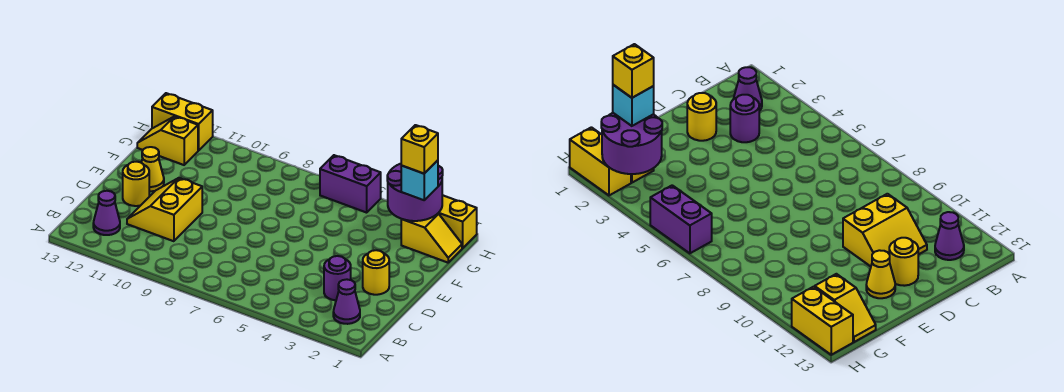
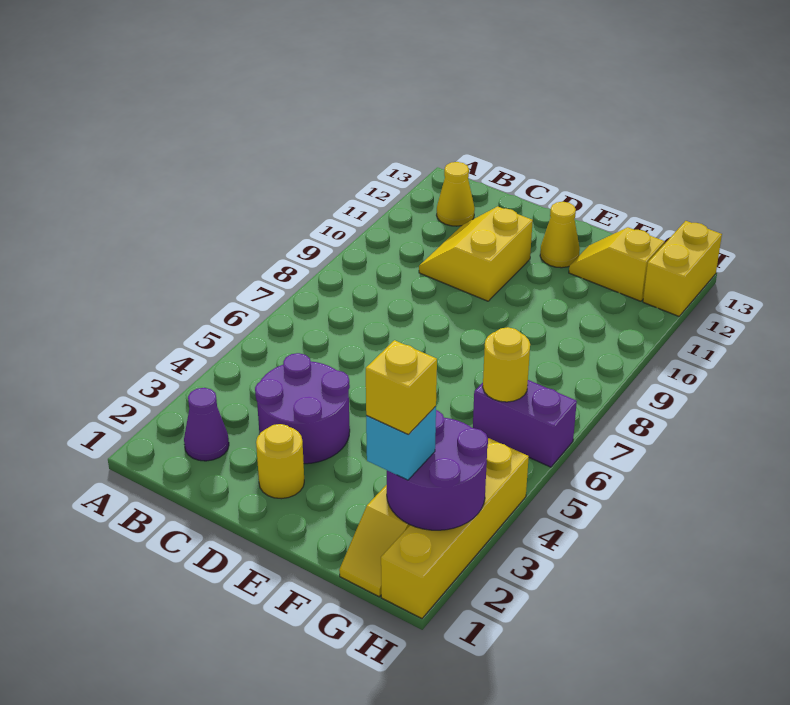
purple cone B12 level 1 -> yellow cone B12 level 1
purple round brick C3 level 1 -> purple round brick C3:D4 level 1
yellow slope C10:D11 level 1 top 10 -> yellow slope C10:D11 level 1 top D
yellow round brick D12 level 1 -> yellow round brick G6 level 2
yellow slope G12:G13 level 1 top 12 -> yellow slope F12:G12 level 1 top G
yellow brick H1:H2 level 1 -> yellow brick H1:H4 level 1
purple brick H5:H6 level 1 -> purple brick G6:H6 level 1

